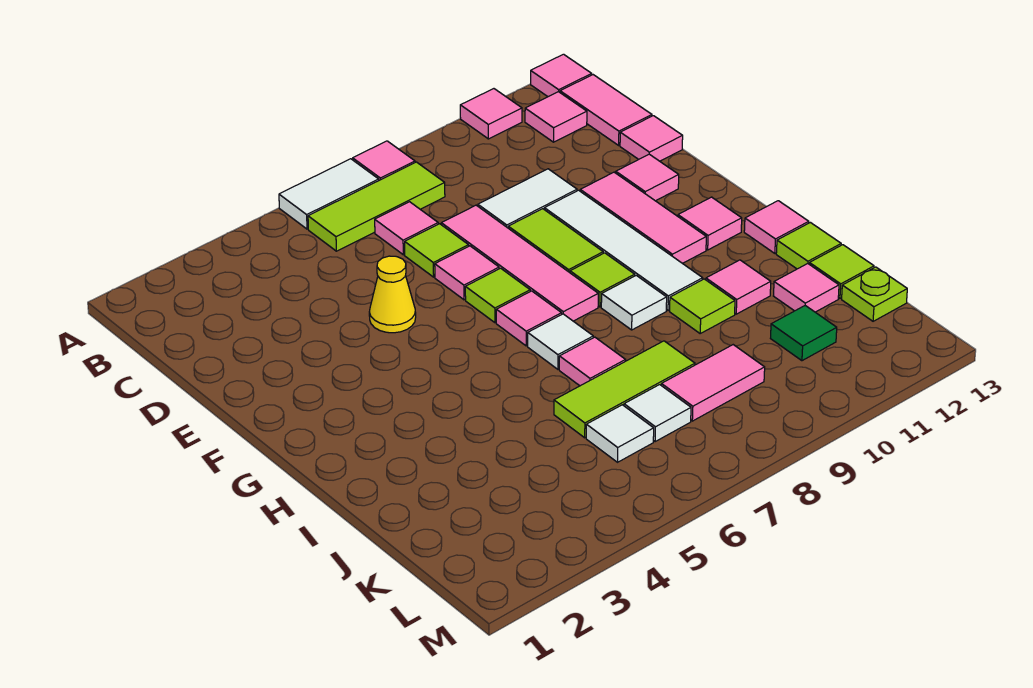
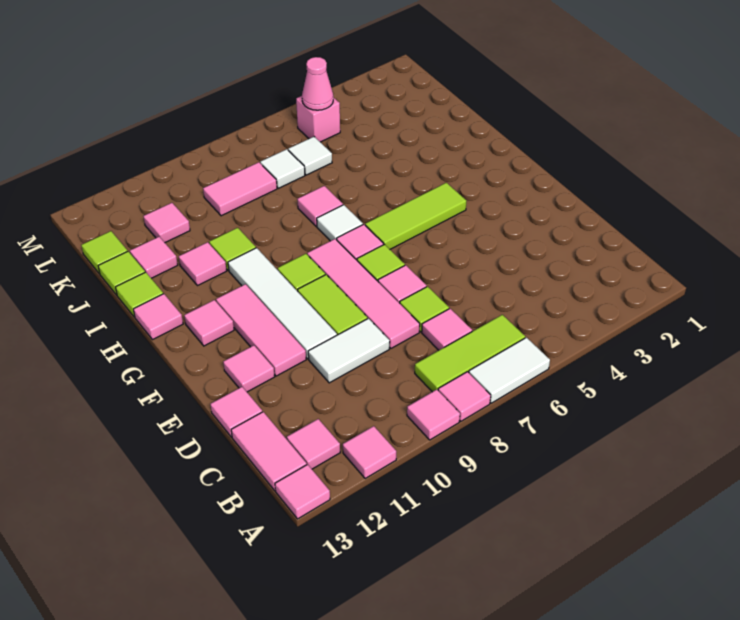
none -> pink tile A9 level 1
yellow cone E5 level 1 -> none
white tile H9 level 1 -> none
lime tile J6:J8 level 1 -> lime tile G4:G6 level 1
green tile K11 level 1 -> pink tile K11 level 1
lime plate K13 level 1 -> lime tile K13 level 1
none -> pink brick L5 level 1
none -> pink cone L5 level 2

